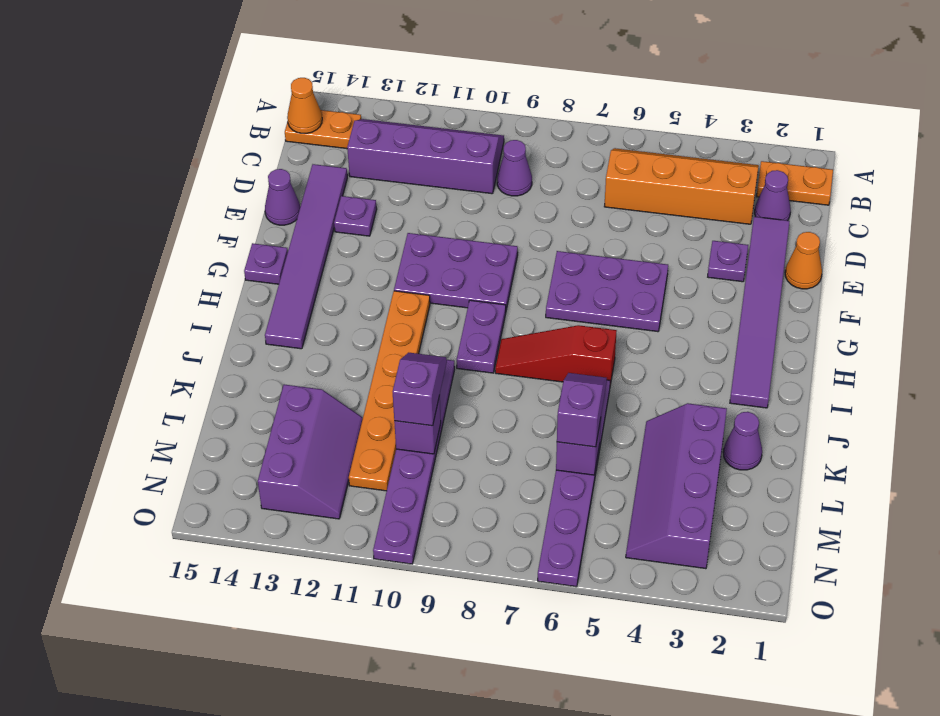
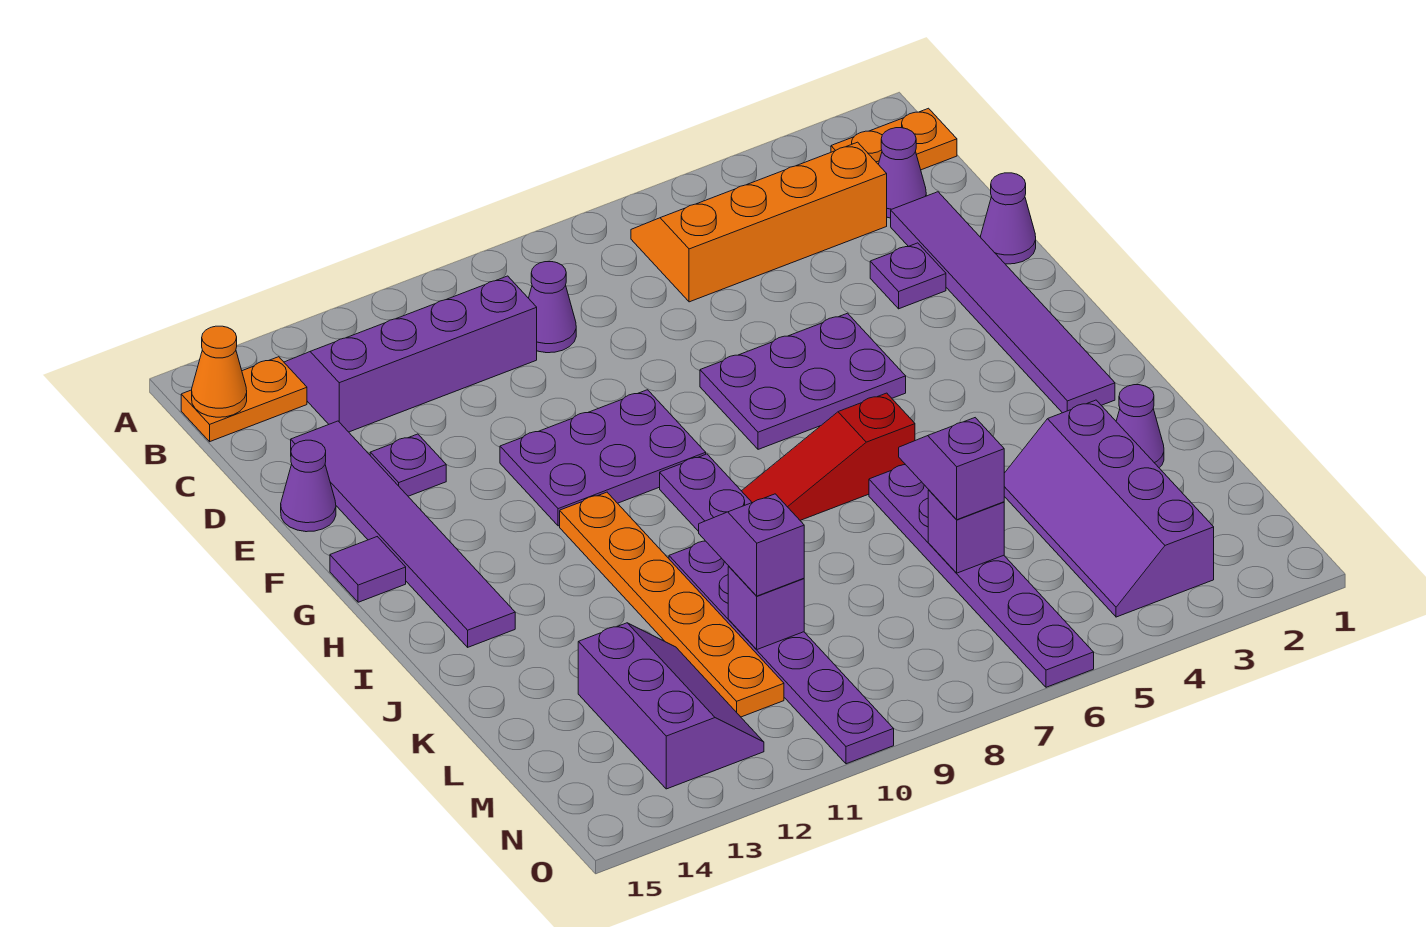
orange cone E1 level 1 -> purple cone E1 level 1
purple plate G15 level 1 -> purple tile G15 level 1

